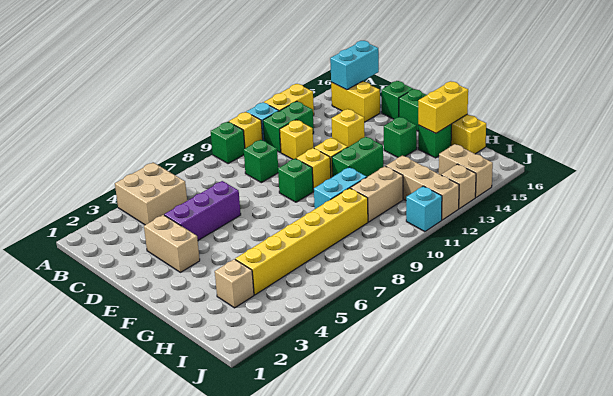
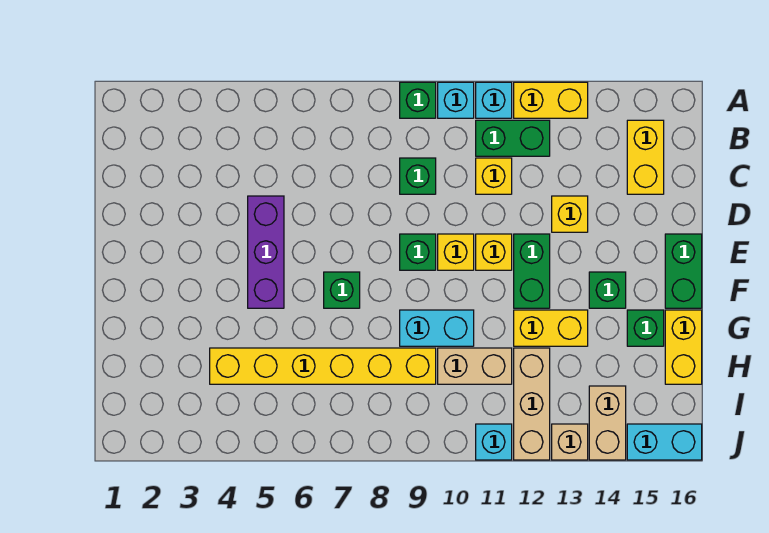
tan brick A4:B5 level 1 -> none
yellow brick A10 level 1 -> cyan brick A10 level 1
cyan brick B15:B16 level 2 -> cyan brick J15:J16 level 1
tan brick D3:E3 level 1 -> none
purple brick D4:D6 level 1 -> purple brick D5:F5 level 1
green brick D16 level 1 -> green brick F7 level 1
green brick F11:F12 level 1 -> green brick E12:F12 level 1
yellow brick G15:G16 level 2 -> yellow brick G12:G13 level 1
tan brick H3 level 1 -> none

